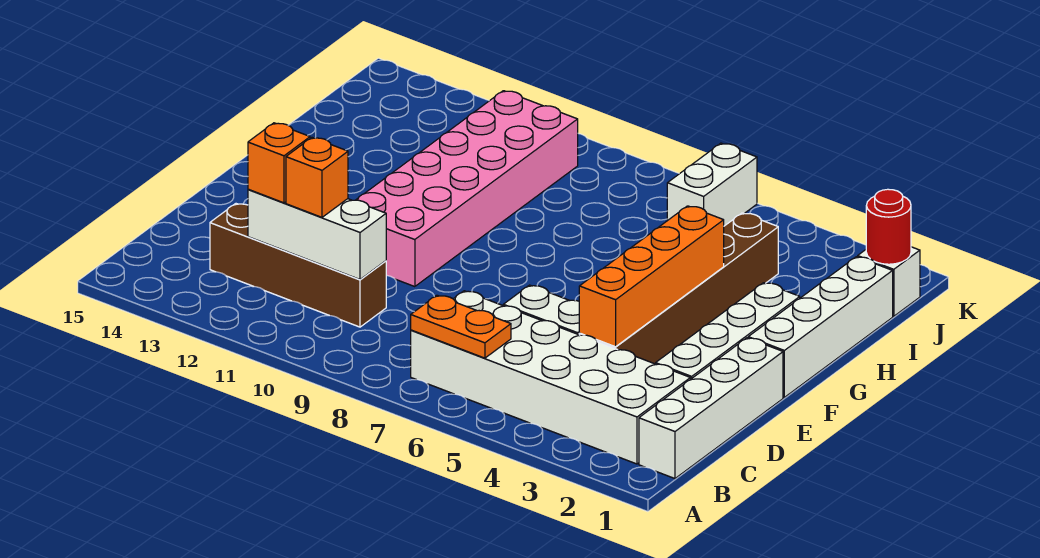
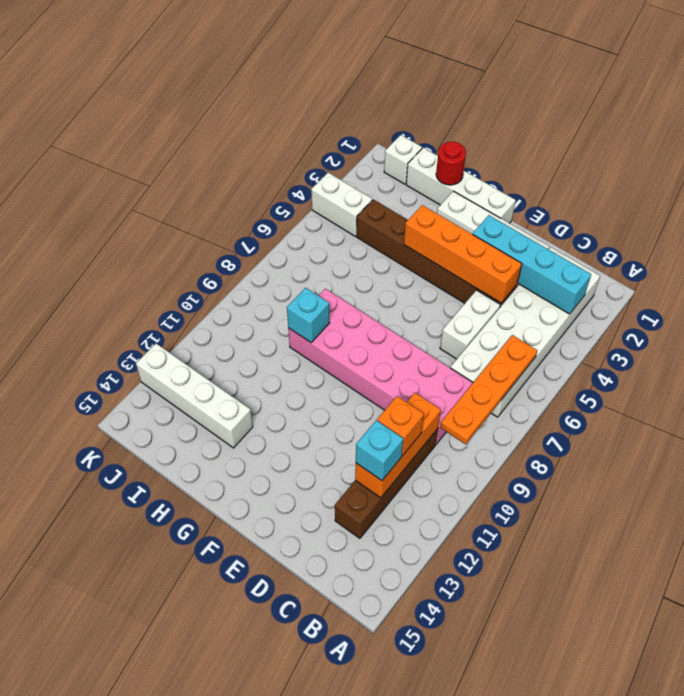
white brick B1:E1 level 1 -> white brick H13:K13 level 1
none -> cyan brick B3:E3 level 2
orange plate B6:B7 level 2 -> orange plate B6:B9 level 2
white brick C10:C12 level 2 -> orange brick C10:C12 level 2
orange brick C12 level 3 -> cyan brick C12 level 3
pink brick E10:J11 level 1 -> pink brick C8:H9 level 1
none -> cyan brick H9 level 2
red round brick J1 level 2 -> red round brick H1 level 2
white brick J6:K6 level 1 -> white brick J4:K4 level 1

